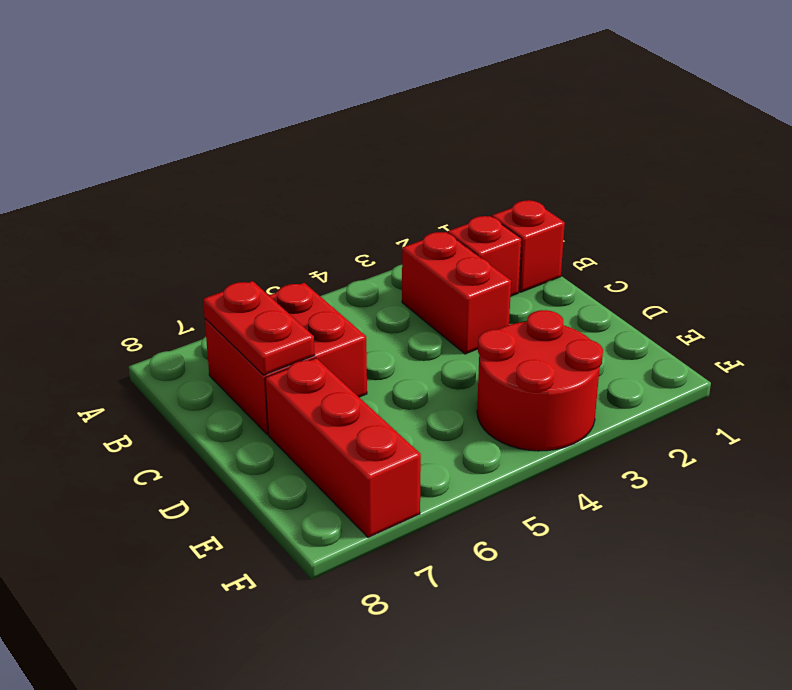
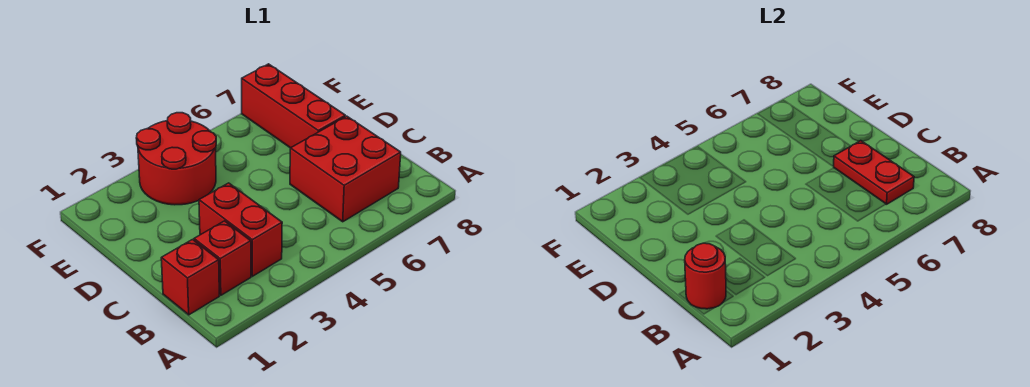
none -> red round brick B1 level 2

